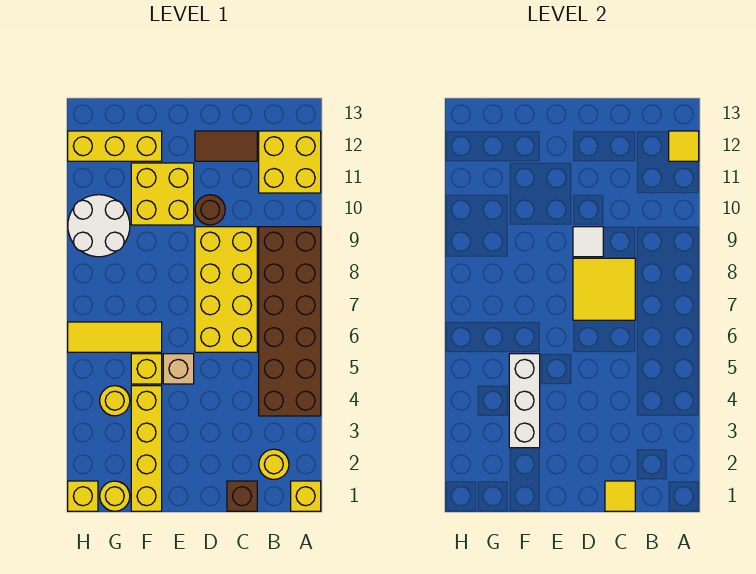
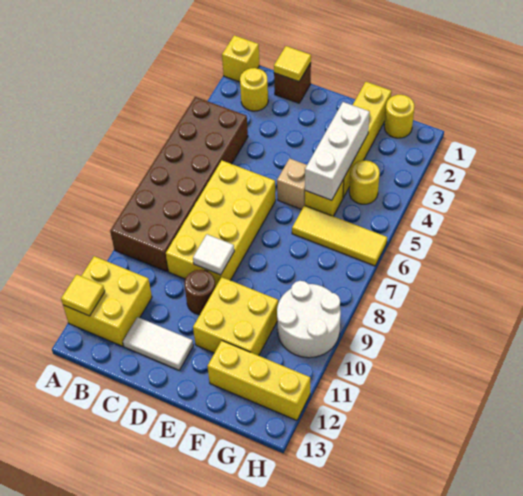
yellow tile C7:D8 level 2 -> none
brown tile C12:D12 level 1 -> white tile C12:D12 level 1
yellow brick H1 level 1 -> none

